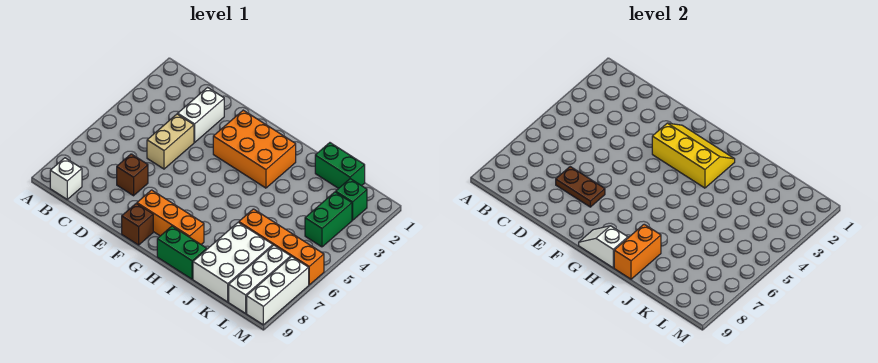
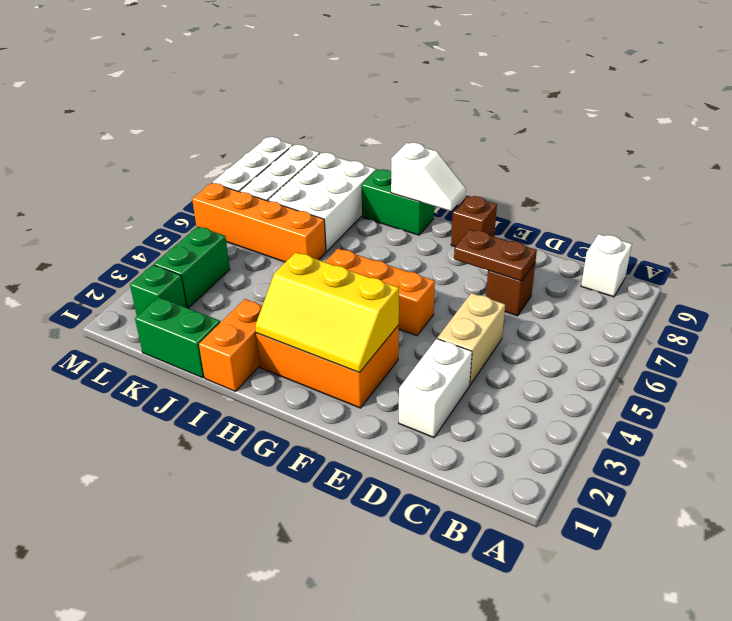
orange brick F8:H8 level 1 -> orange brick F5:H5 level 1
orange brick I8:I9 level 2 -> orange brick I1:I2 level 1

